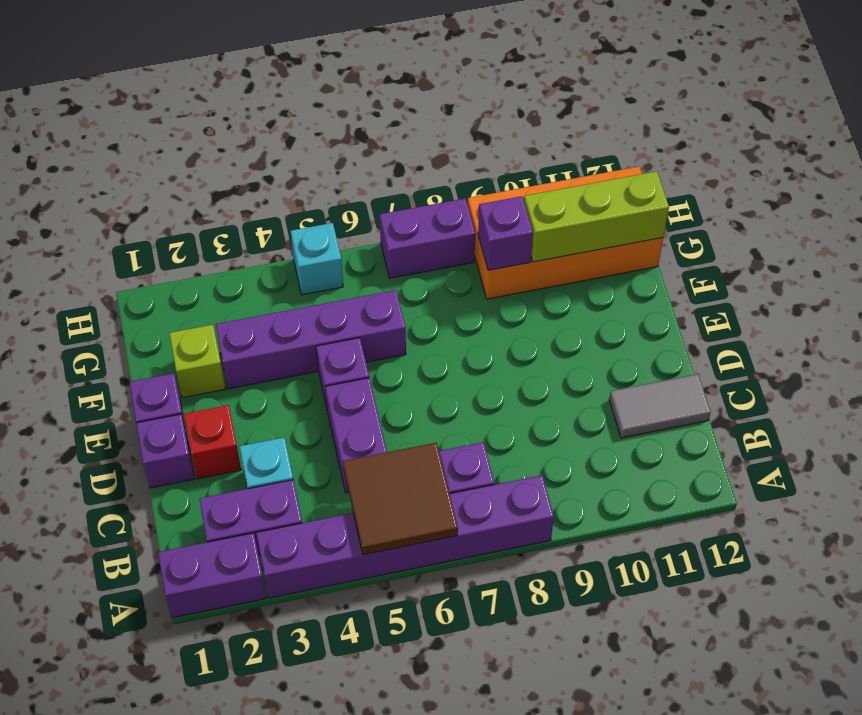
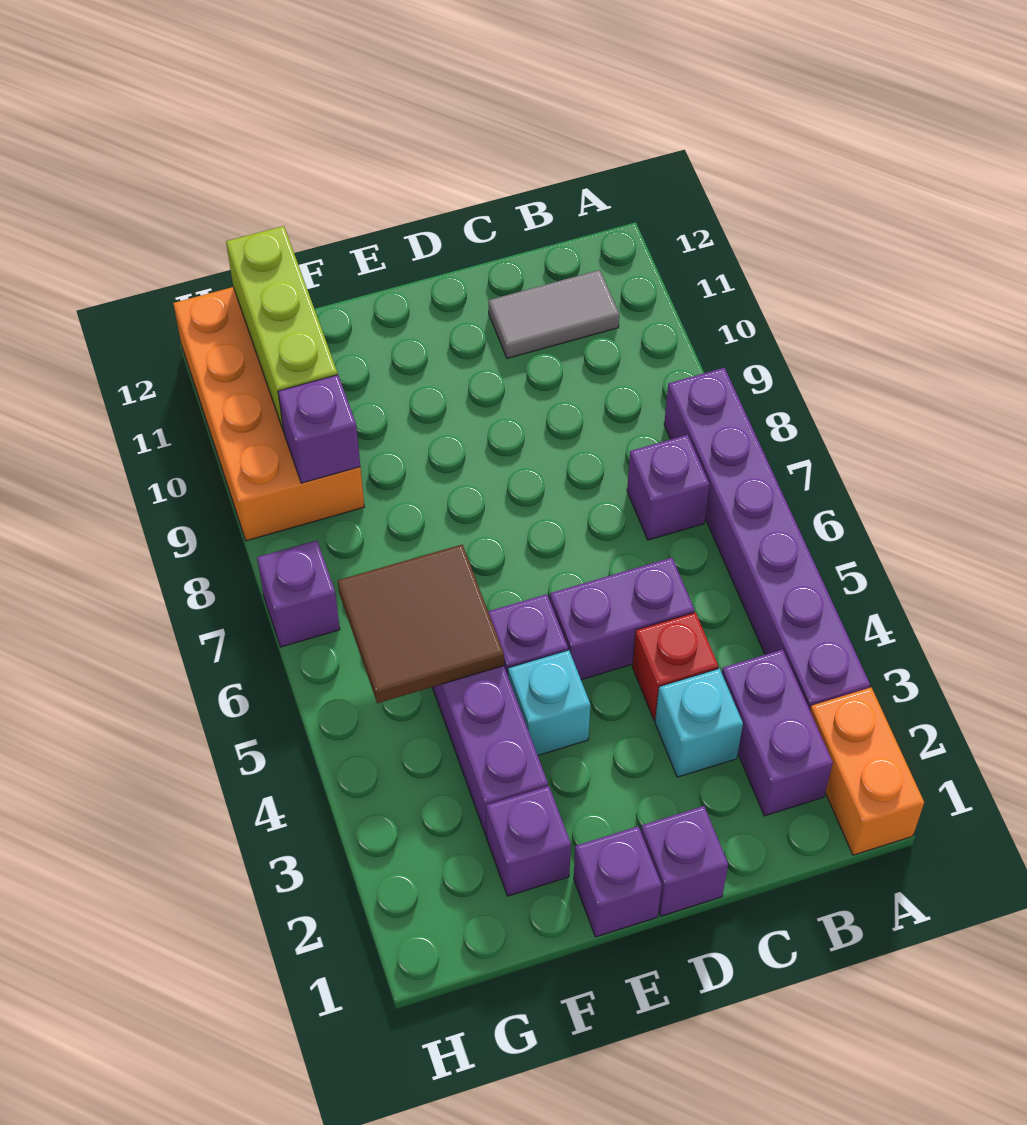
purple brick A1:A2 level 1 -> orange brick A1:A2 level 1
brown tile A5:B6 level 2 -> brown tile F5:G6 level 2
grey tile C11:C12 level 1 -> grey tile B11:C11 level 1
red brick D2 level 1 -> red brick C4 level 1
lime brick F2 level 1 -> purple brick F2 level 1
cyan brick H5 level 1 -> cyan brick E4 level 1
purple brick H7:H8 level 1 -> purple brick H7 level 1

